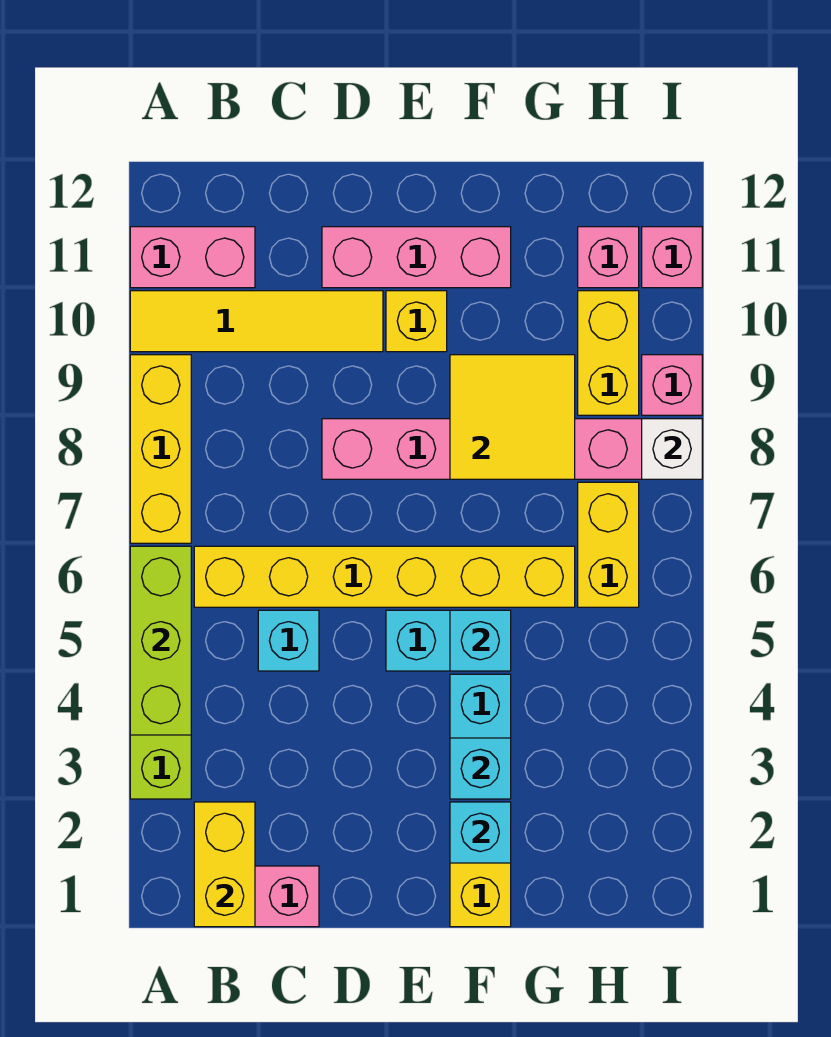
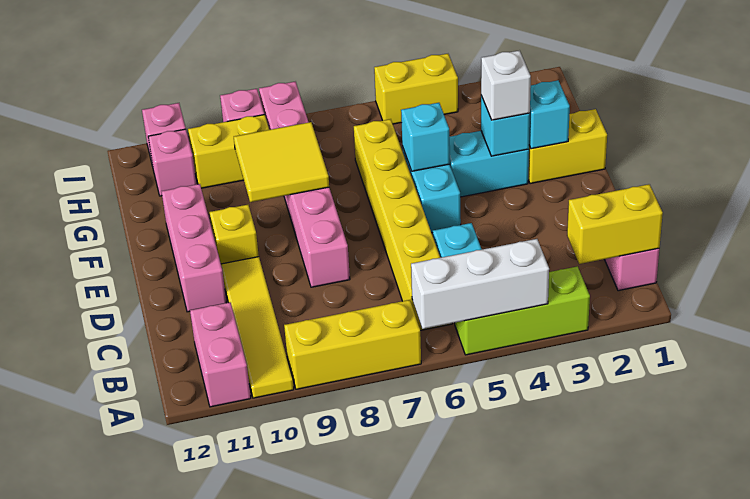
lime brick A4:A6 level 2 -> white brick A4:A6 level 2
yellow brick H6:H7 level 1 -> yellow brick I4:I5 level 1
white brick I8 level 2 -> white brick F3 level 3

